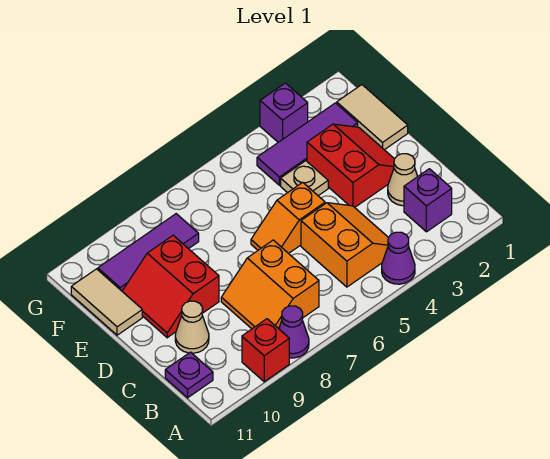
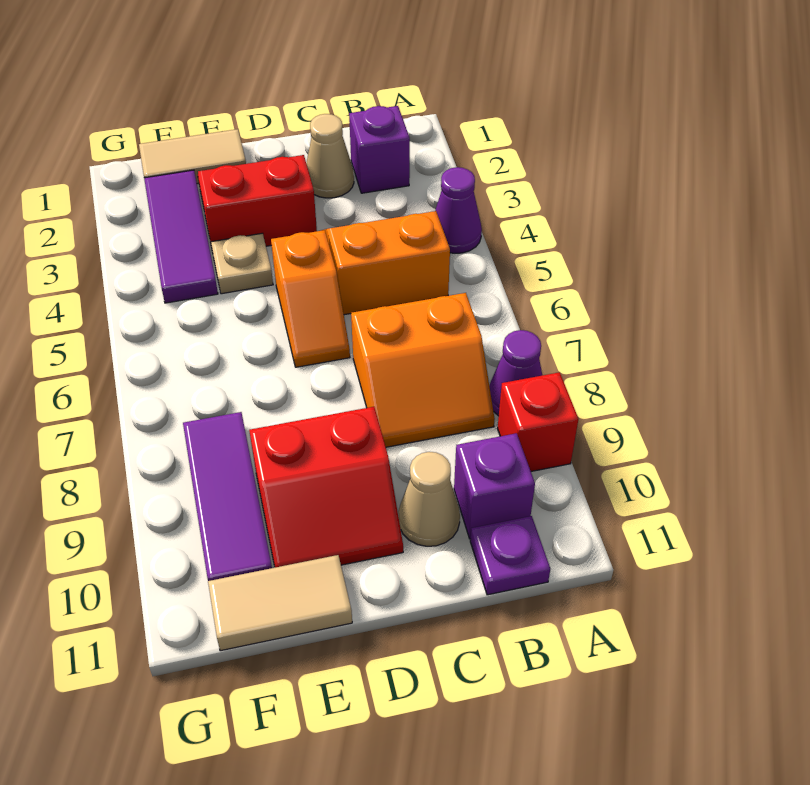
purple brick G3 level 1 -> purple brick B10 level 1

